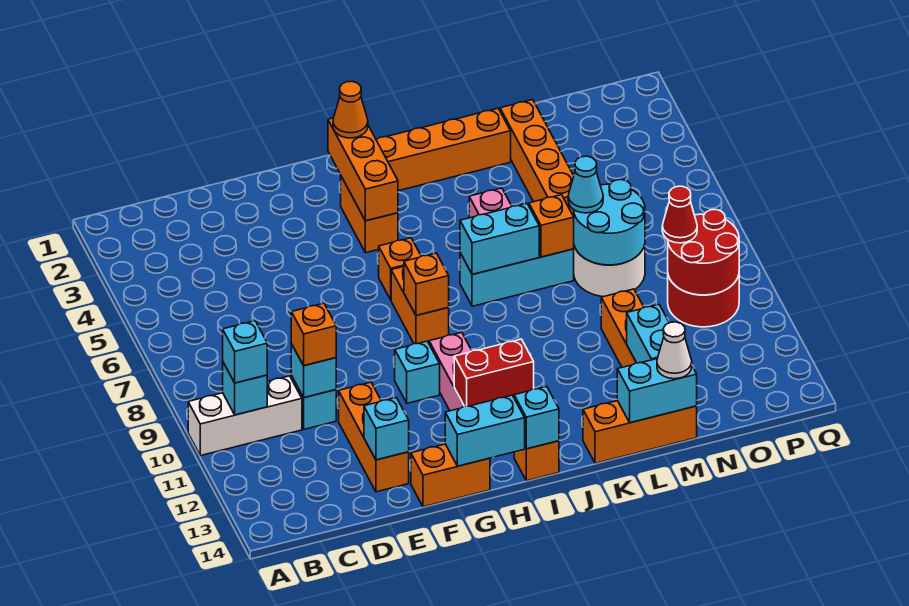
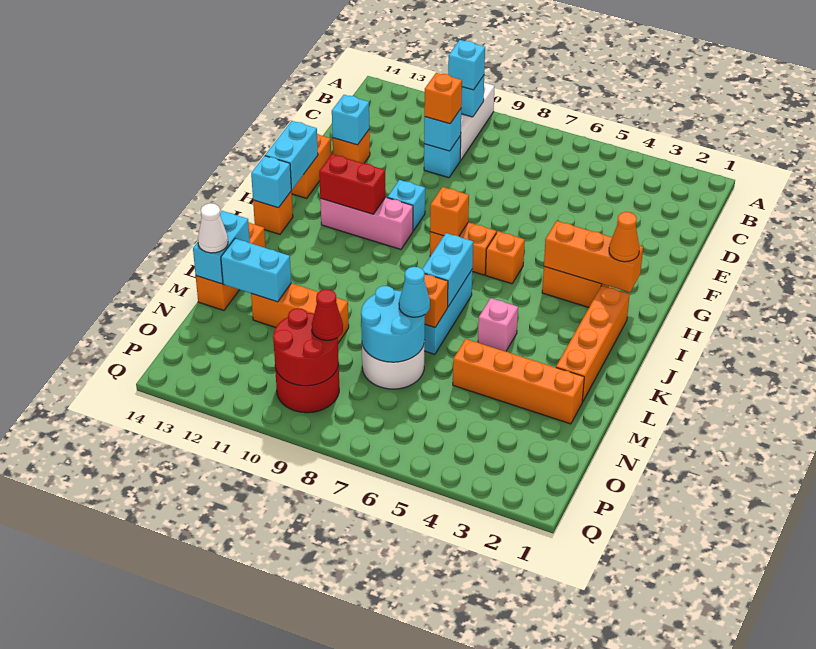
orange brick E11:E13 level 1 -> orange brick E13 level 1
red brick H12:I12 level 2 -> red brick H11:H12 level 2

